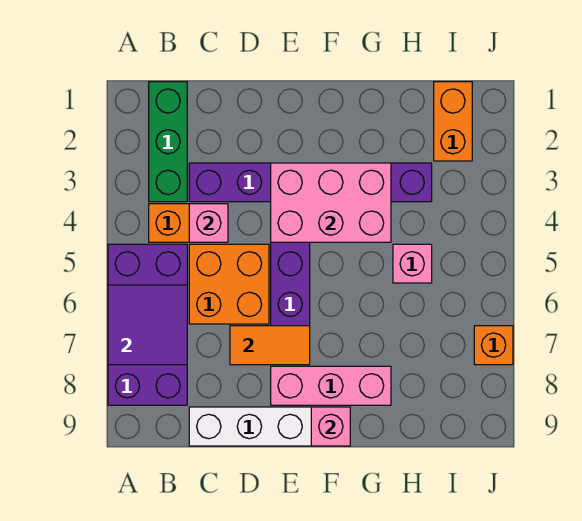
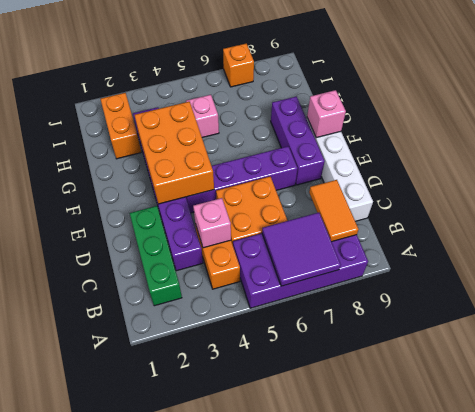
green brick B1:B3 level 1 -> green brick B2:D2 level 1
orange tile D7:E7 level 2 -> orange tile B8:C8 level 2
pink brick E3:G4 level 2 -> orange brick E3:G4 level 2
pink brick E8:G8 level 1 -> purple brick E8:G8 level 1
orange brick I1:I2 level 1 -> orange brick H2:I2 level 1

